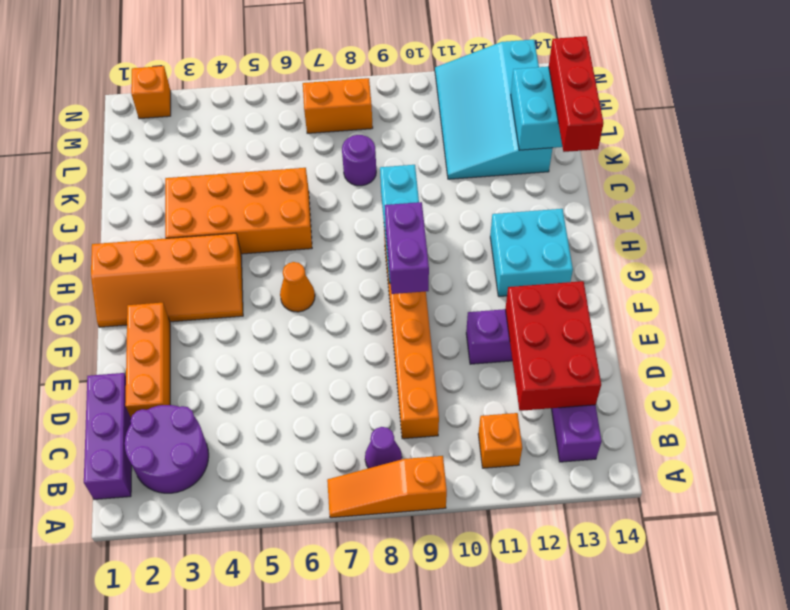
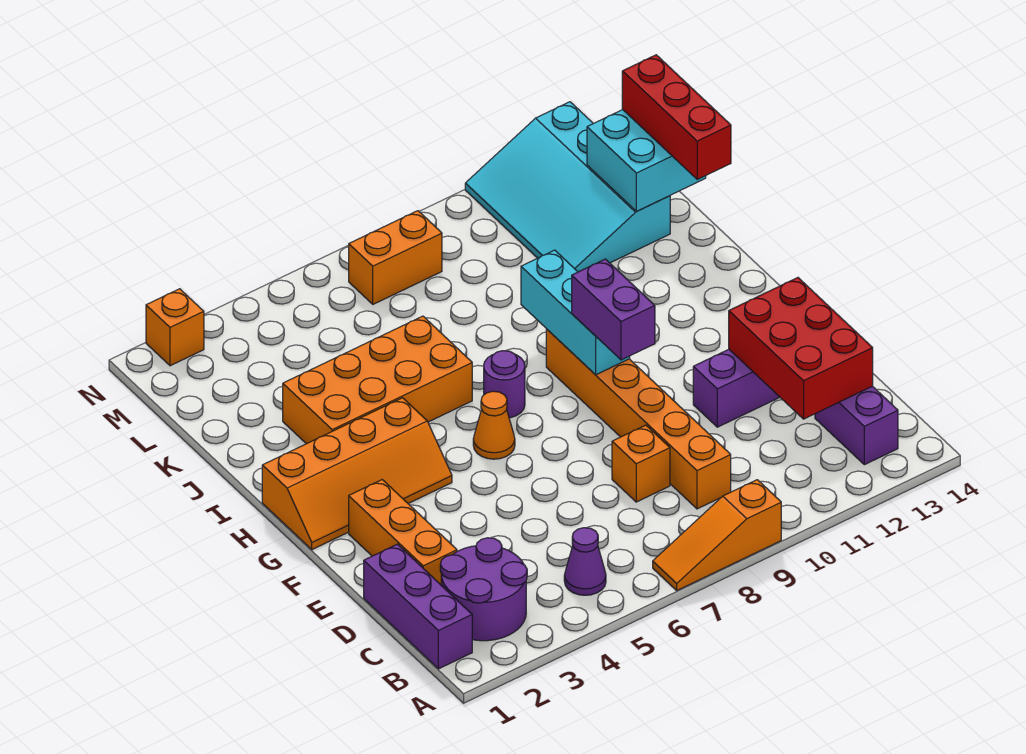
purple cone B8 level 1 -> purple cone B5 level 1
orange brick B11 level 1 -> orange brick D8 level 1
cyan brick G12:H13 level 1 -> none
purple round brick K8 level 1 -> purple round brick H7 level 1

